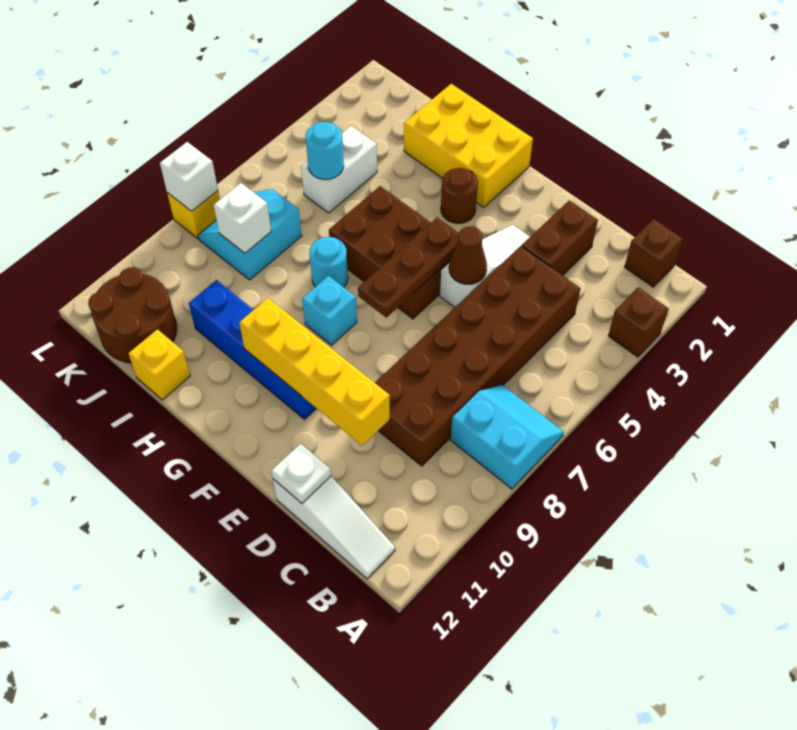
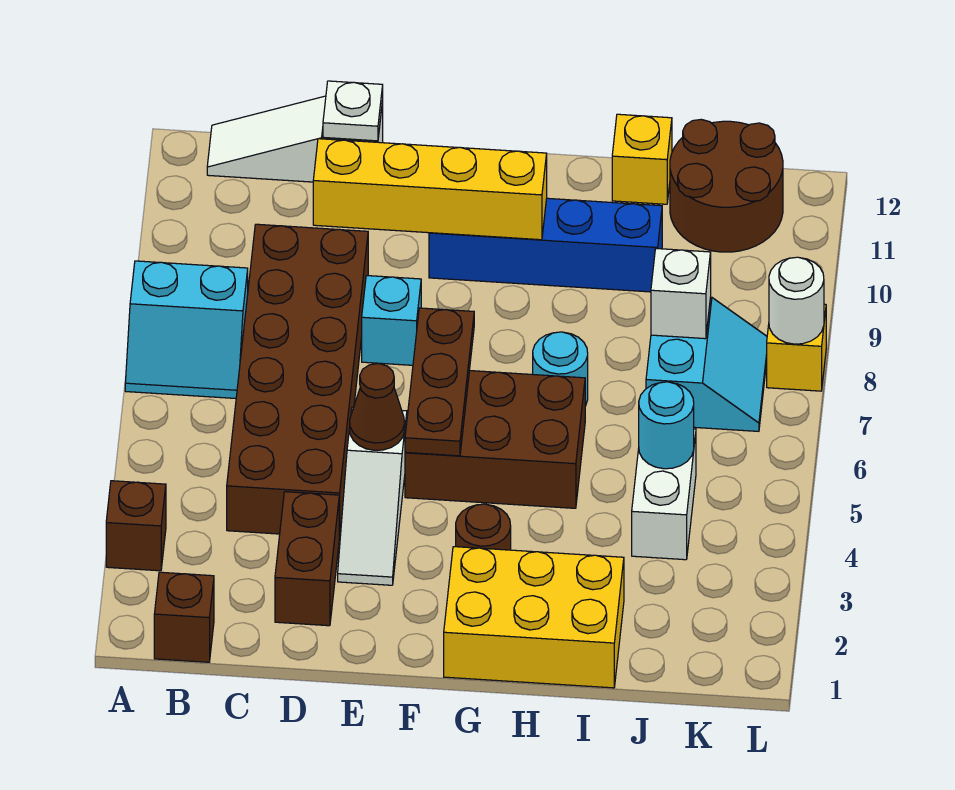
cyan brick G8 level 1 -> cyan brick E8 level 1
white brick L8 level 2 -> white round brick L8 level 2

